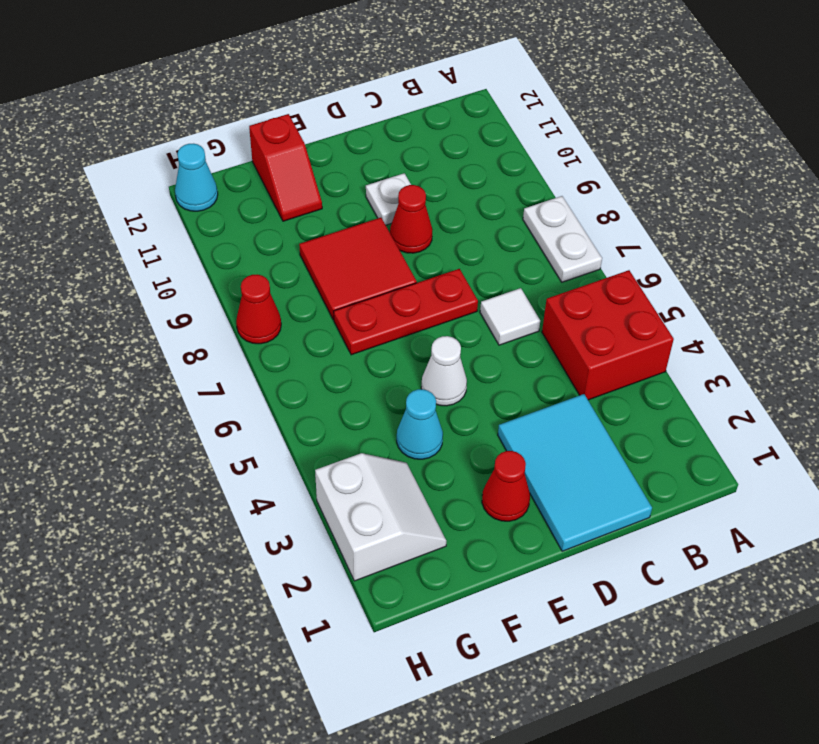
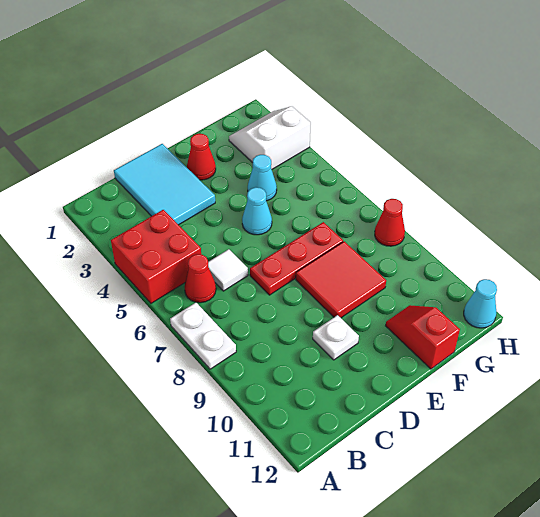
red cone D9 level 1 -> red cone B6 level 1
white cone E5 level 1 -> cyan cone E5 level 1
white slope G2:H3 level 1 top H -> white slope G2:H3 level 1 top 3

